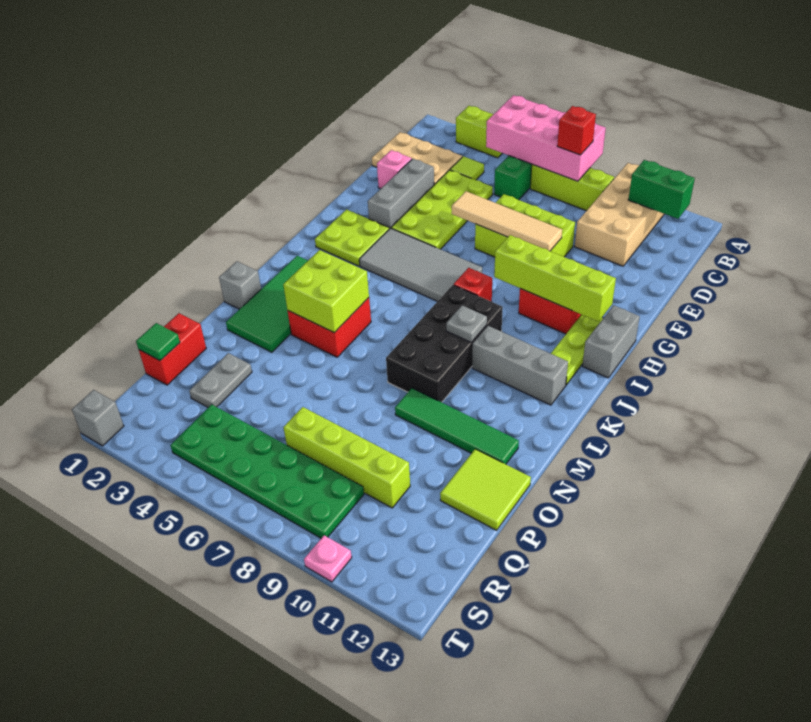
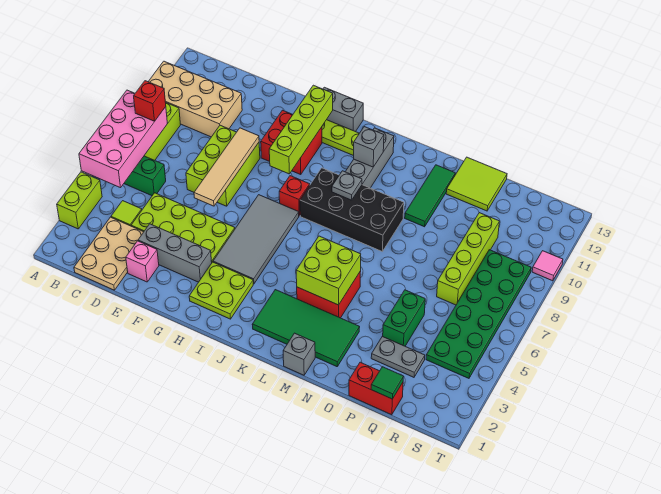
green brick B11:B12 level 2 -> green brick P4:P5 level 1
green tile N9:N12 level 1 -> green tile N10:N12 level 1
grey brick T1 level 1 -> grey brick K11 level 2
pink plate T10 level 1 -> pink tile T10 level 1

